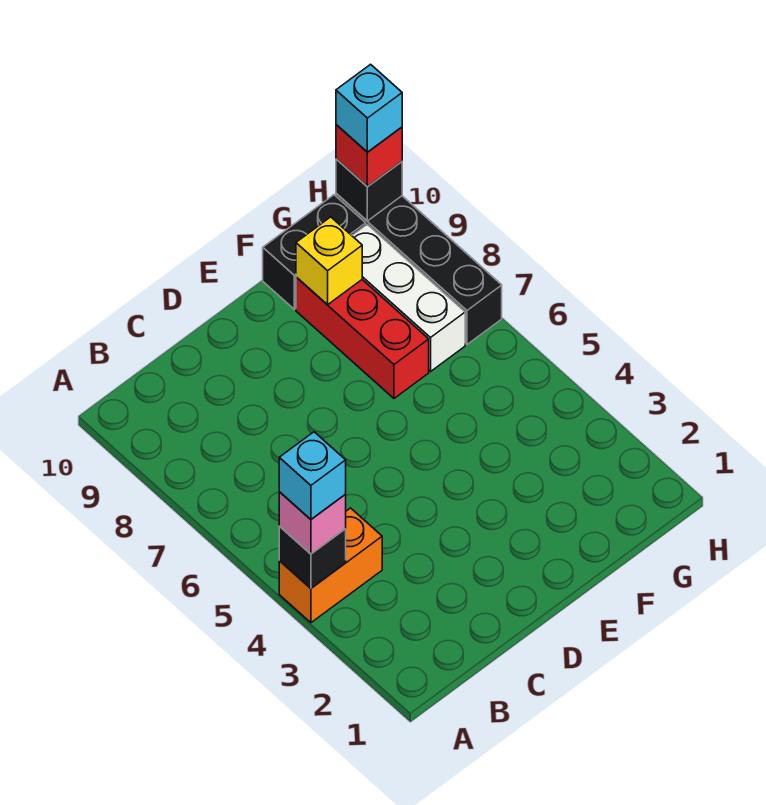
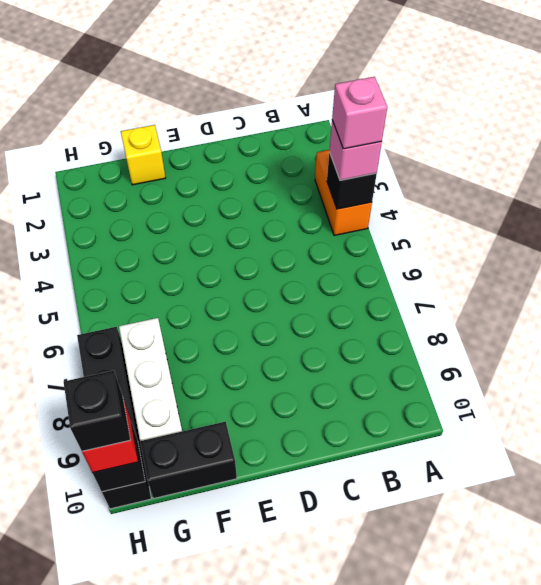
orange brick A4:B4 level 1 -> orange brick A3:A4 level 1
cyan brick A4 level 4 -> pink brick A4 level 4
red brick F7:F9 level 1 -> none
yellow brick F9 level 2 -> yellow brick F1 level 1
cyan brick H10 level 4 -> black brick H10 level 4

